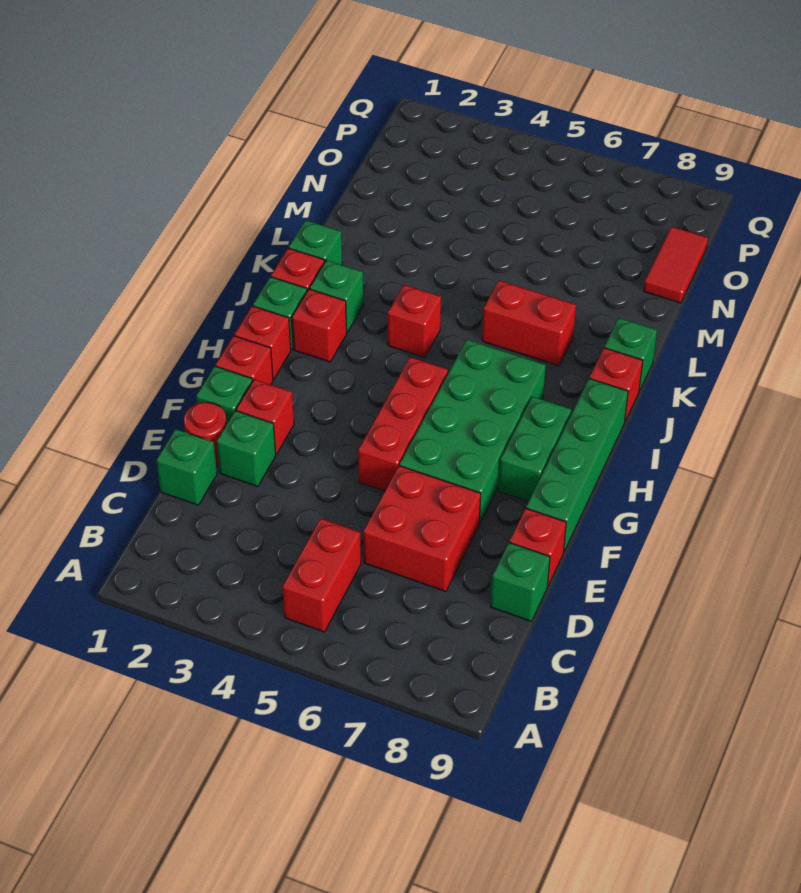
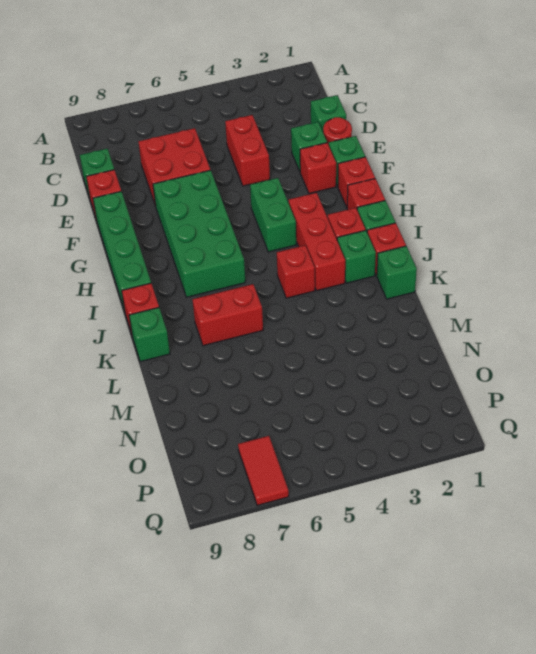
red brick B5:C5 level 1 -> red brick D4:E4 level 1
red brick F5:H5 level 1 -> red brick H3:J3 level 1
green brick G8:H8 level 1 -> green brick G4:H4 level 1
red tile N9:O9 level 1 -> red tile P7:Q7 level 1

